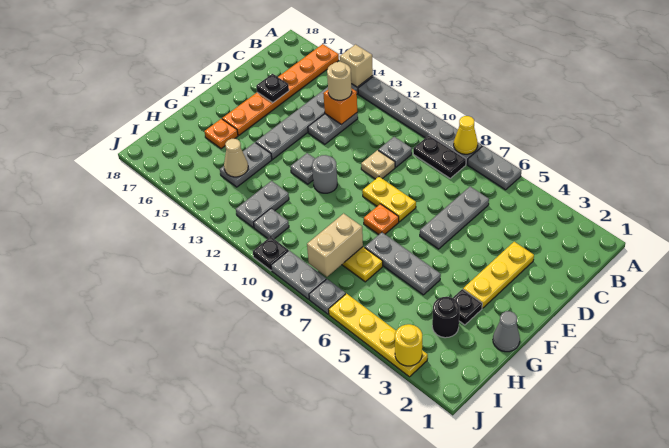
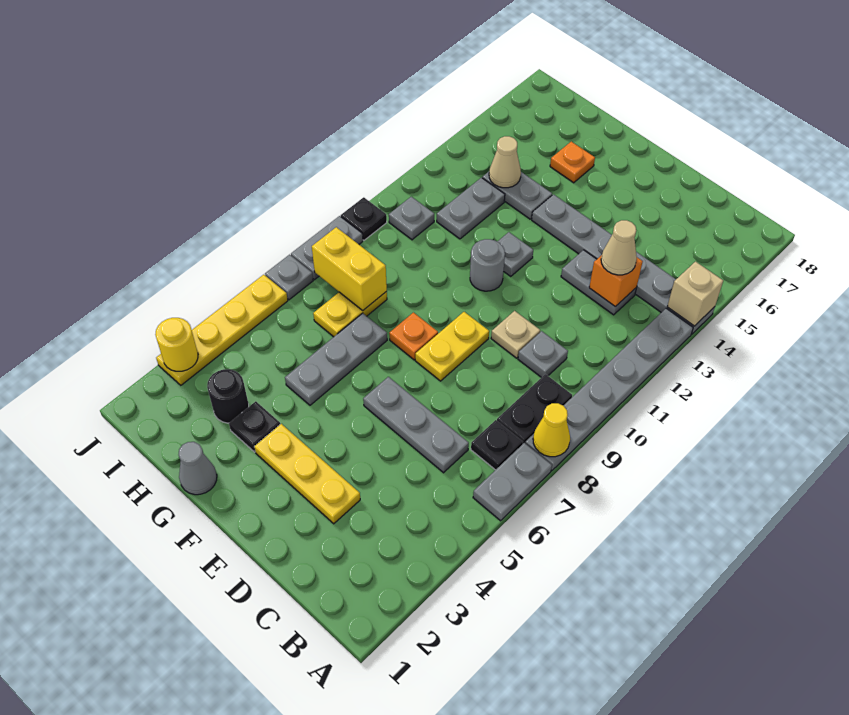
orange plate A16:F16 level 1 -> none
tan round brick C13 level 3 -> tan cone C13 level 3
black plate D16 level 2 -> black plate B7 level 1
tan brick H8:I8 level 2 -> yellow brick H8:I8 level 2
grey plate H12:I12 level 1 -> grey plate H12:H13 level 1

